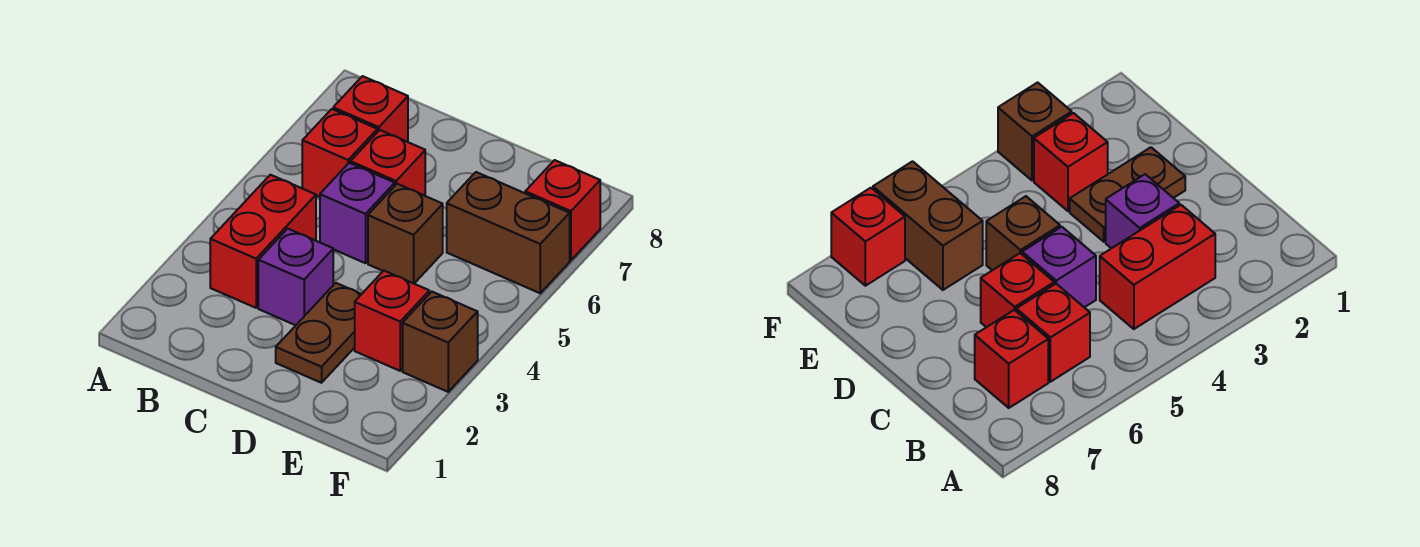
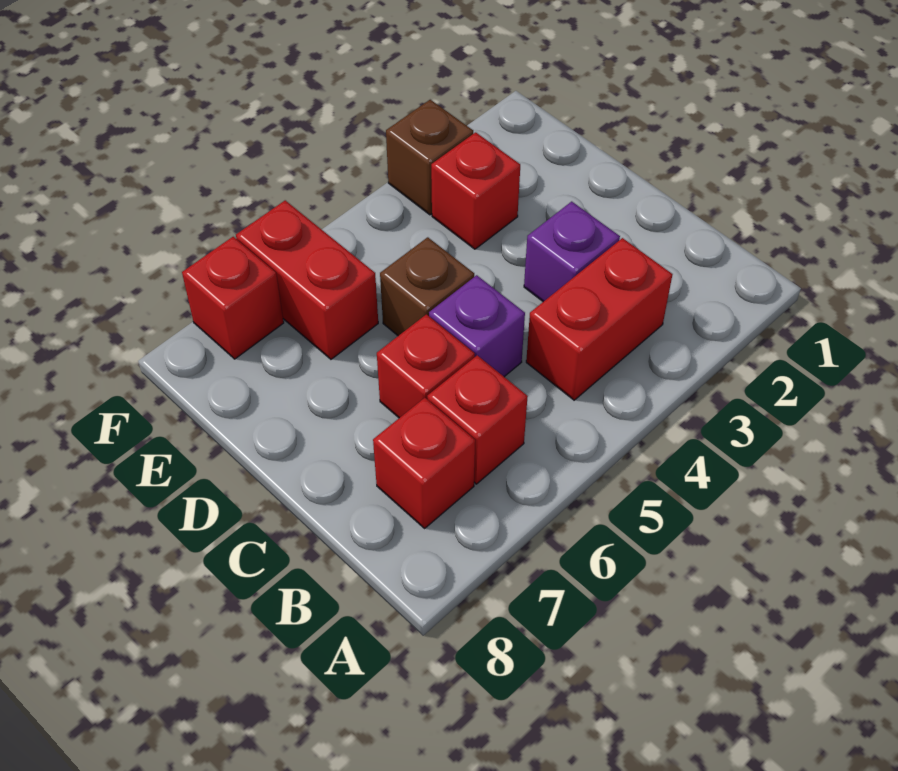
brown plate D2:D3 level 1 -> none
brown brick E6:F6 level 1 -> red brick E6:F6 level 1

